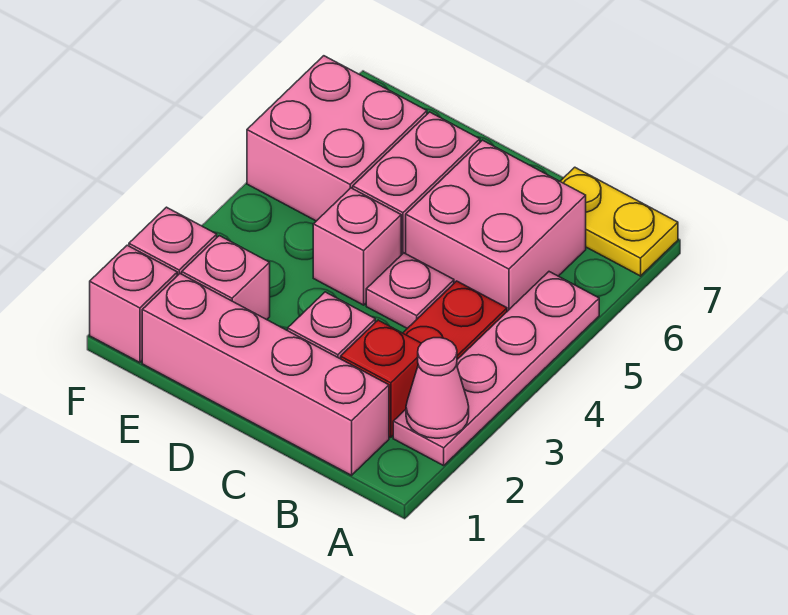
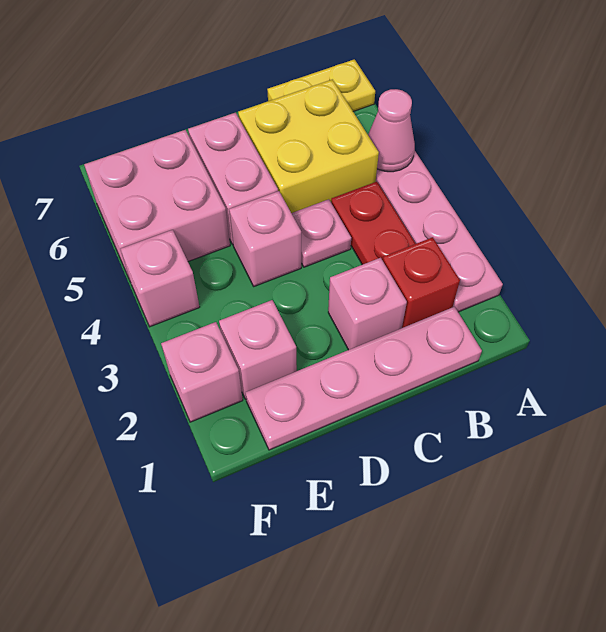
pink cone A2 level 2 -> pink cone A5 level 2
pink brick B1:E1 level 1 -> pink plate B1:E1 level 1
pink brick B5:C6 level 1 -> yellow brick B5:C6 level 1
pink brick F1 level 1 -> pink brick F4 level 1

